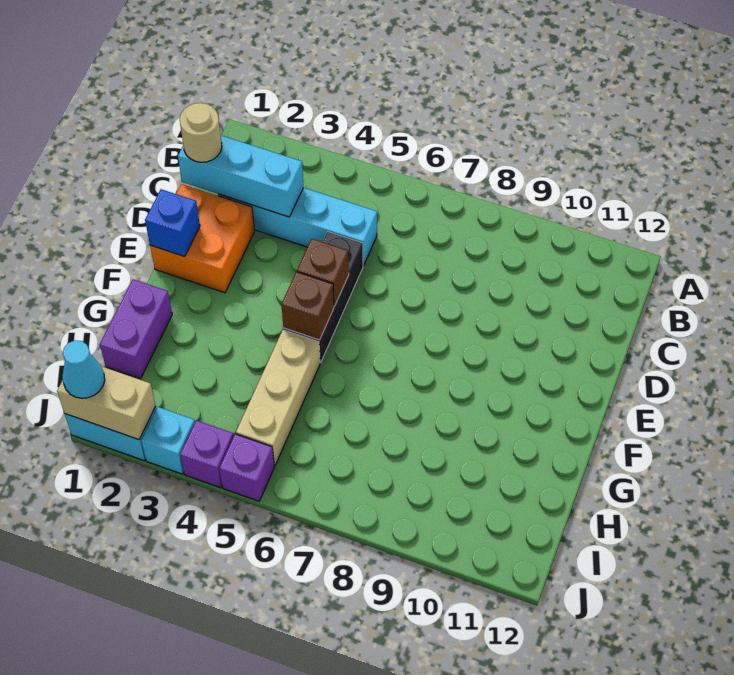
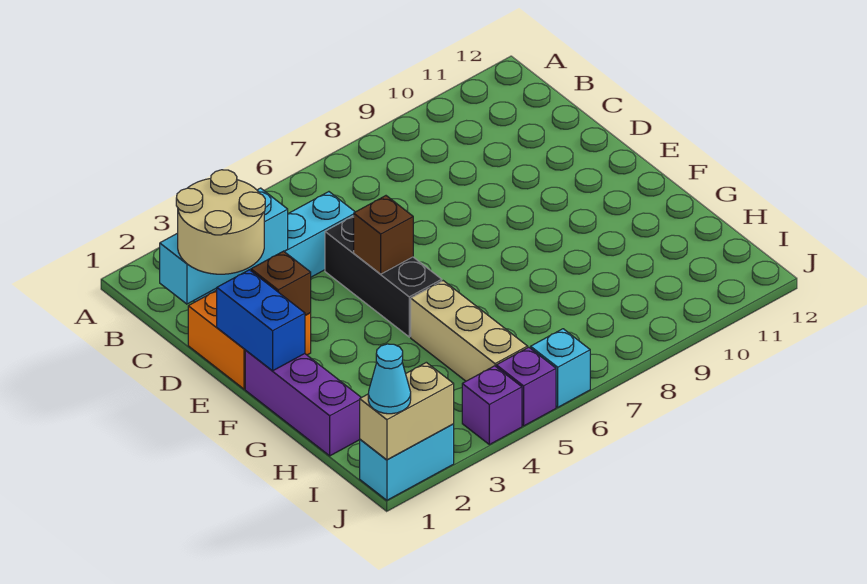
tan round brick C1 level 3 -> tan round brick C1:D2 level 3
blue brick E1 level 2 -> blue brick E1:F1 level 2
brown brick F5 level 2 -> brown brick E2 level 2
purple brick G1:H1 level 1 -> purple brick F1:H1 level 1
cyan brick J3 level 1 -> cyan brick J6 level 1

